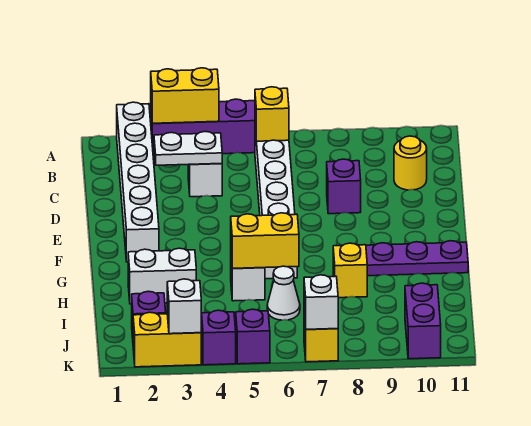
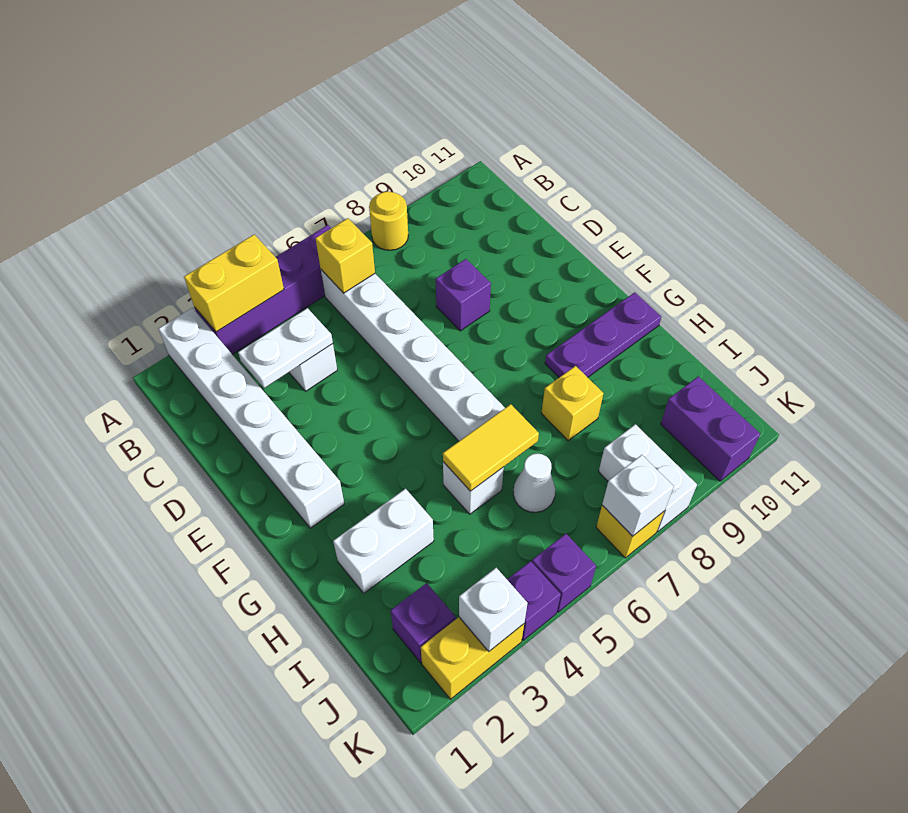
yellow round brick C10 level 1 -> yellow round brick A8 level 1
yellow brick H5:H6 level 2 -> yellow tile H5:H6 level 2
none -> white brick J8:K8 level 1

